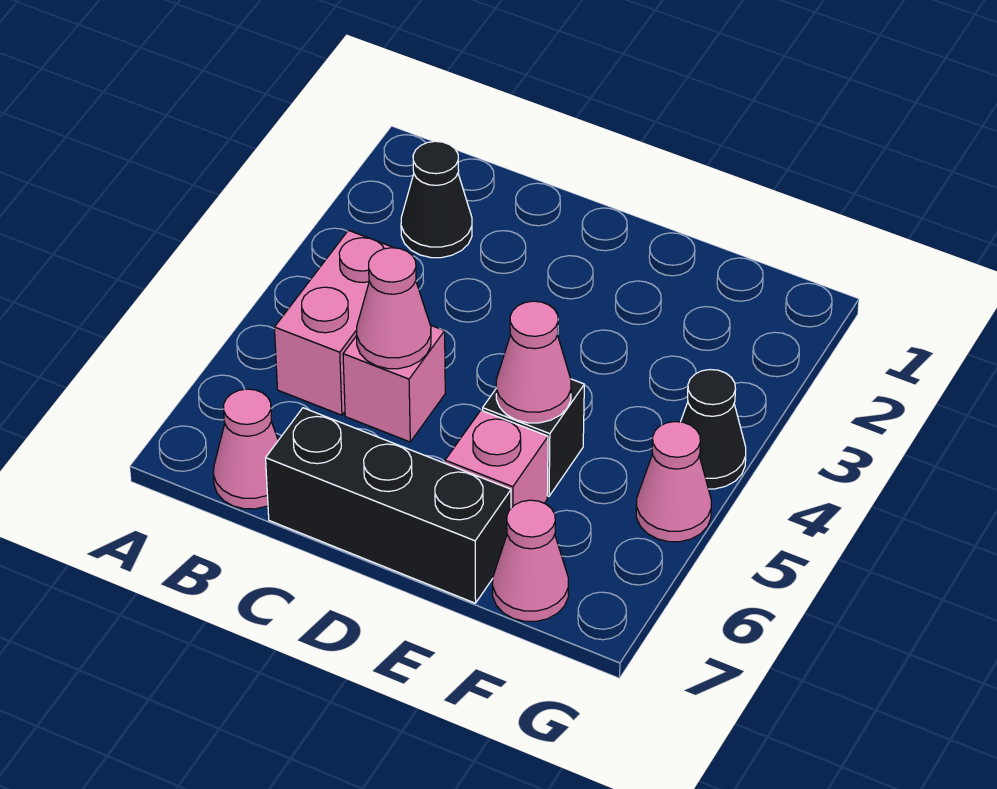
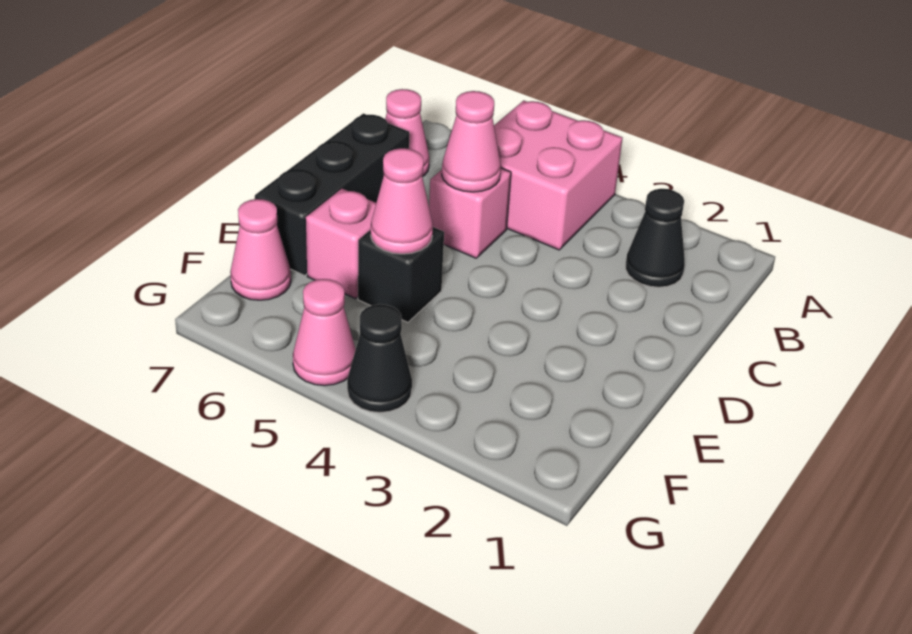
pink brick B4:B5 level 1 -> pink brick A4:B5 level 1

